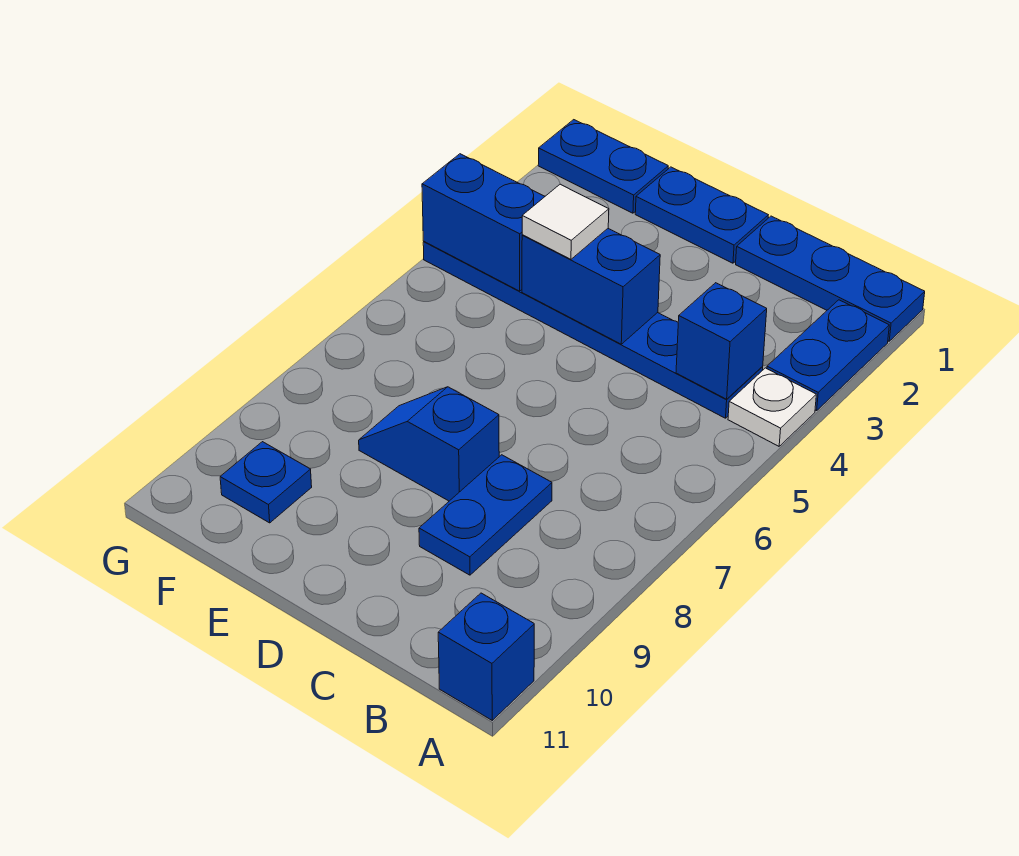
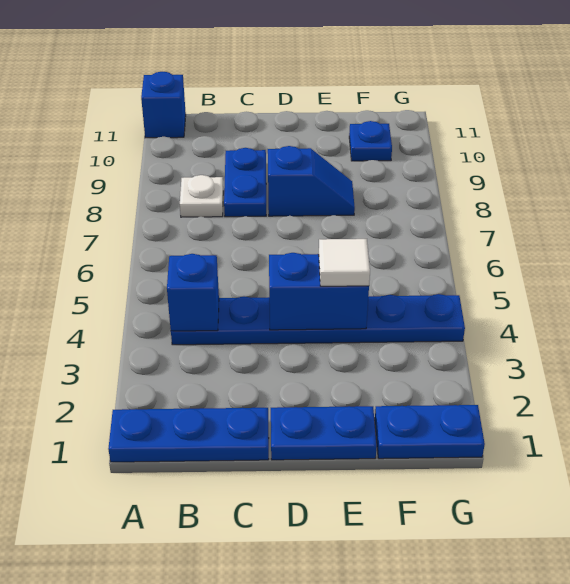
blue plate A2:A3 level 1 -> none
white plate A4 level 1 -> white plate B8 level 1
blue brick F4:G4 level 2 -> none

